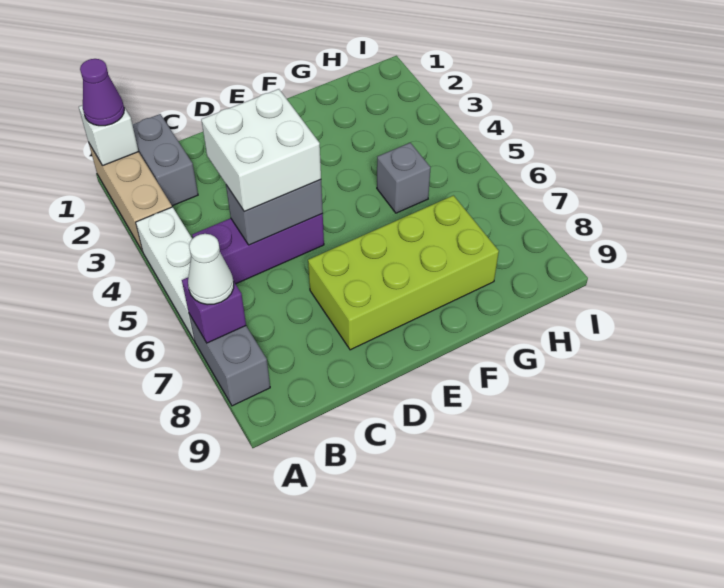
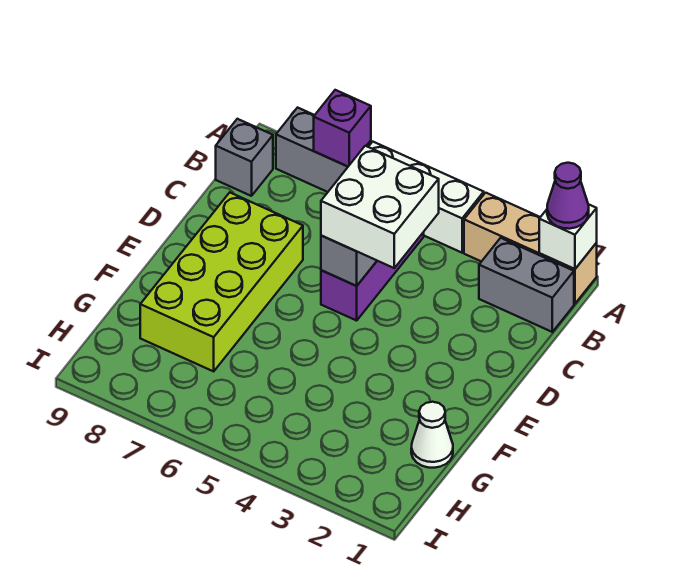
white cone A7 level 3 -> white cone G1 level 1
grey brick G5 level 1 -> grey brick B9 level 1

